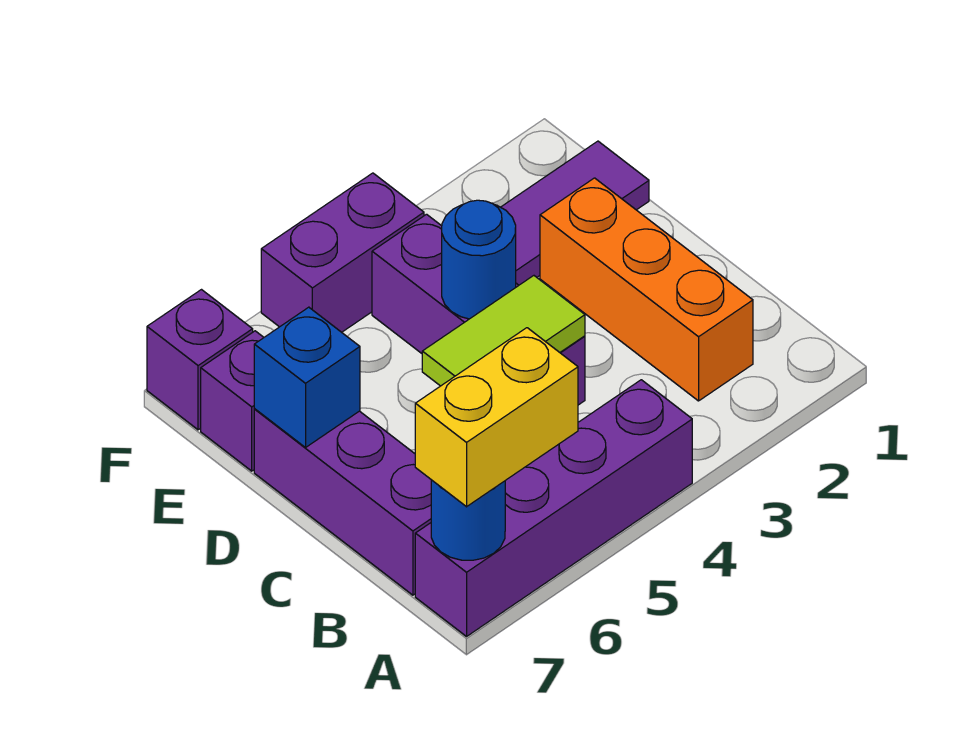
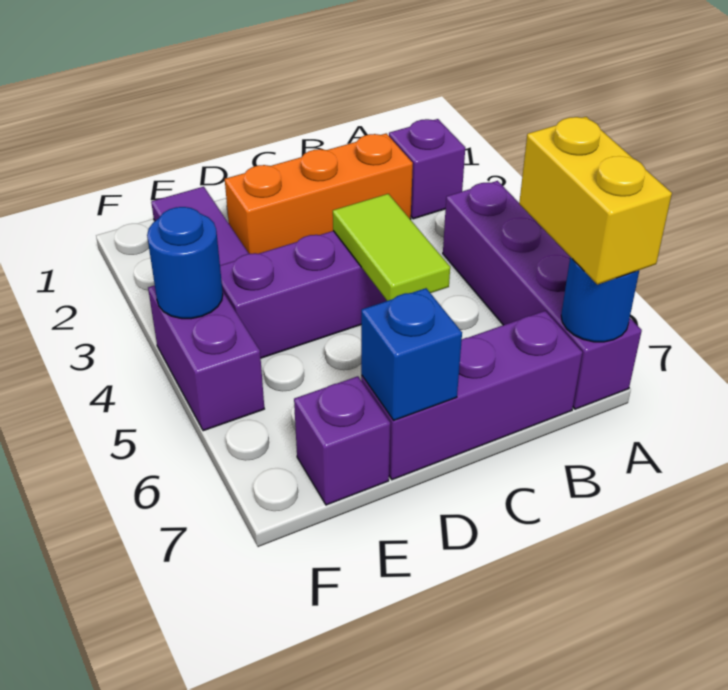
blue round brick D4 level 2 -> blue round brick F4 level 2
purple brick F7 level 1 -> purple brick A2 level 1

